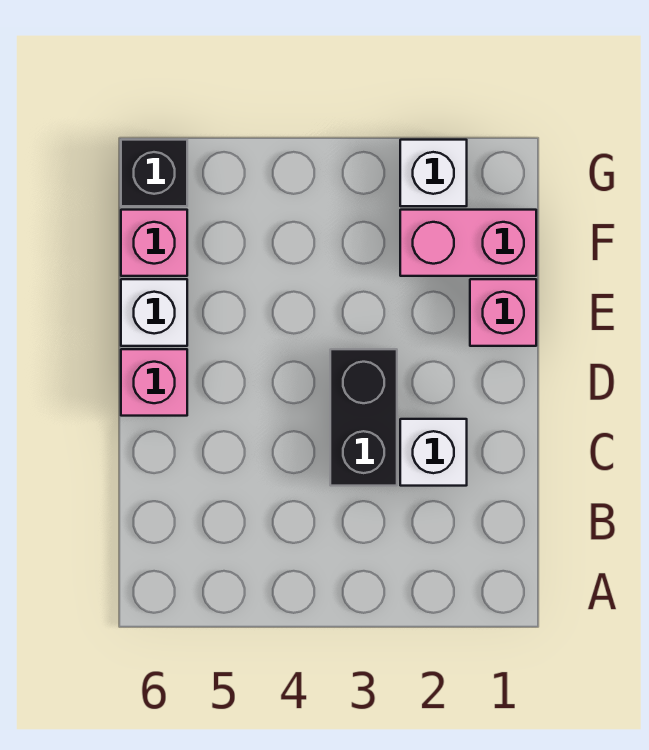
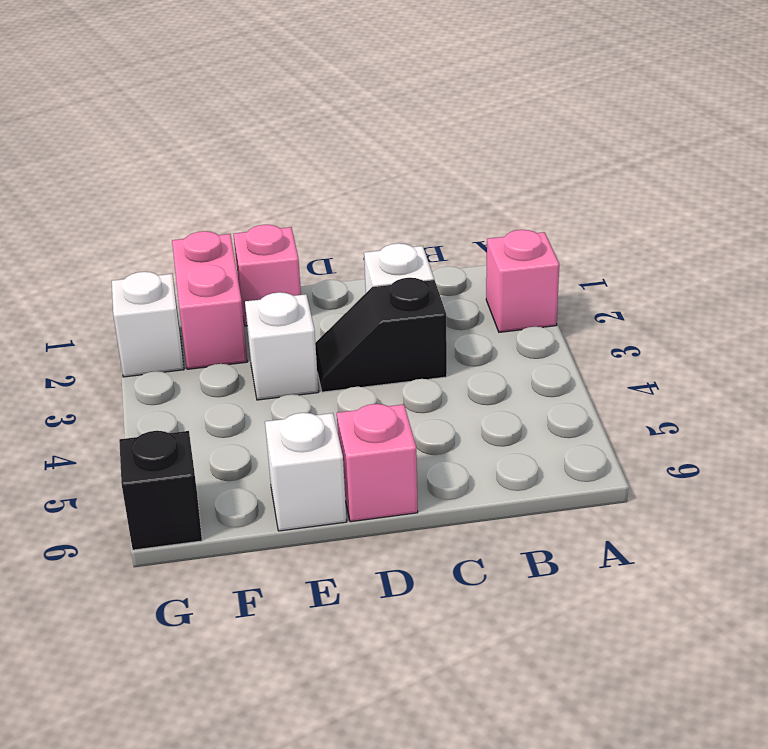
black brick C3:D3 level 1 -> black slope C3:D3 level 1 top C
none -> white brick E3 level 1
pink brick F6 level 1 -> pink brick A2 level 1

